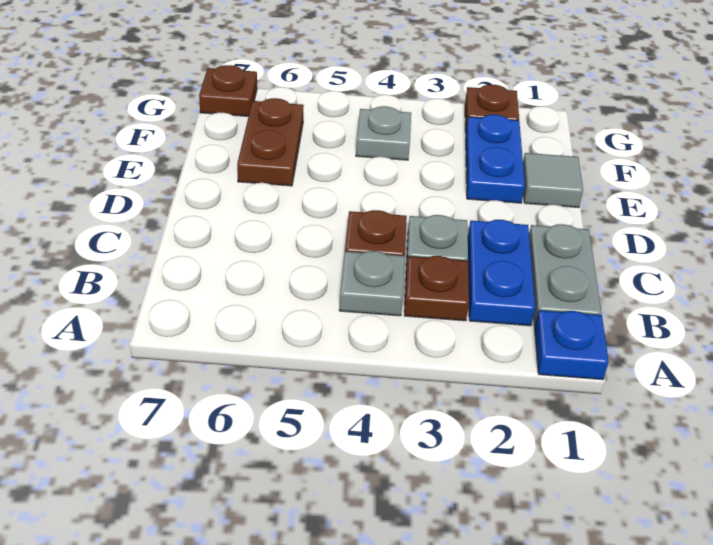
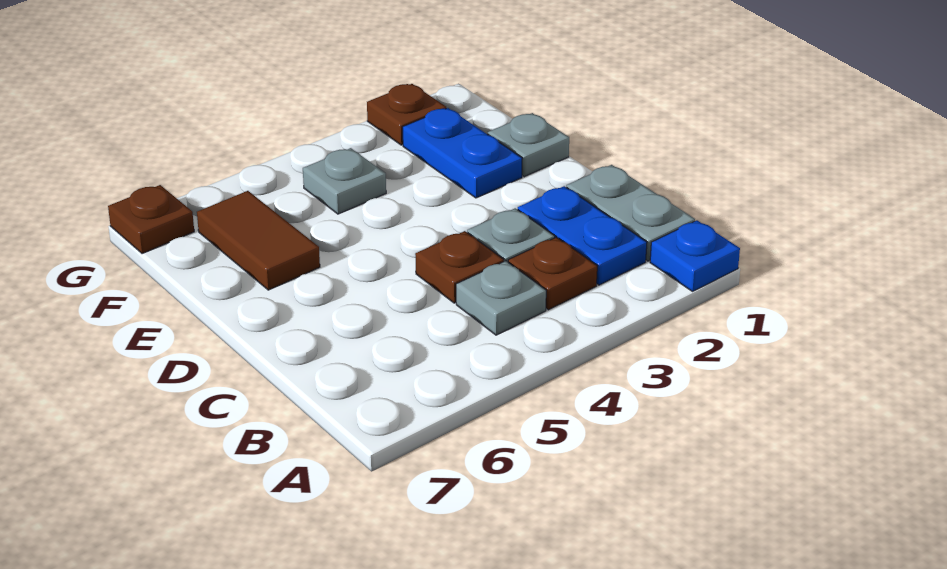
grey tile E1 level 1 -> grey plate E1 level 1
brown plate E6:F6 level 1 -> brown tile E6:F6 level 1

